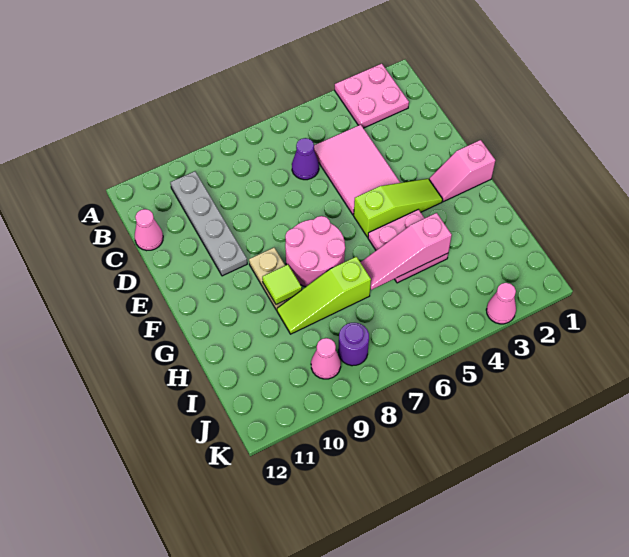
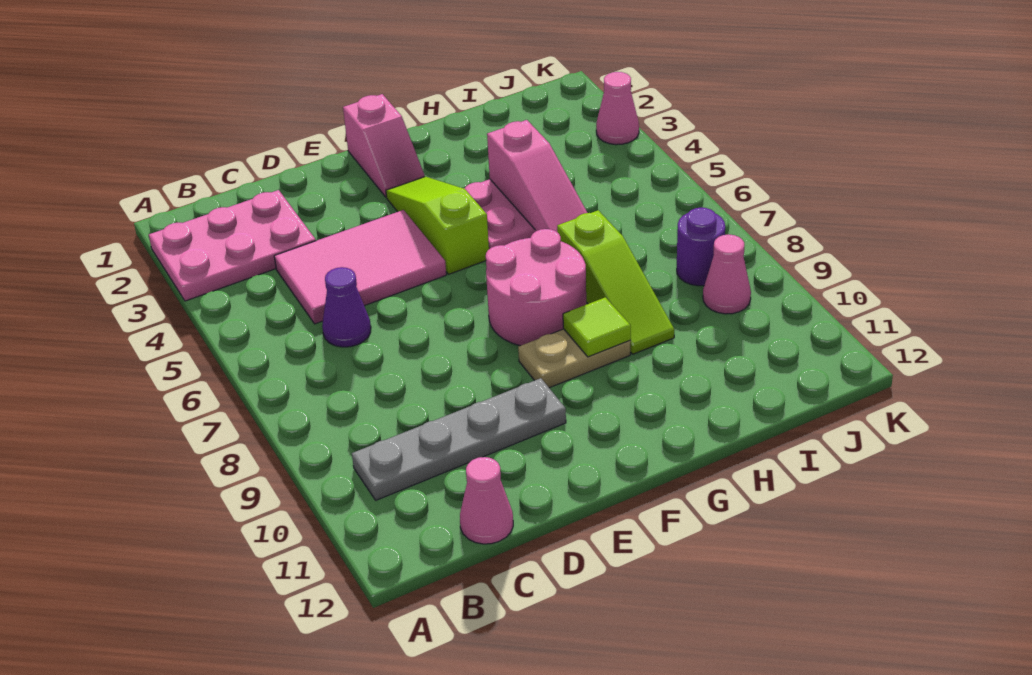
pink plate A2:B3 level 1 -> pink plate A2:C3 level 1

